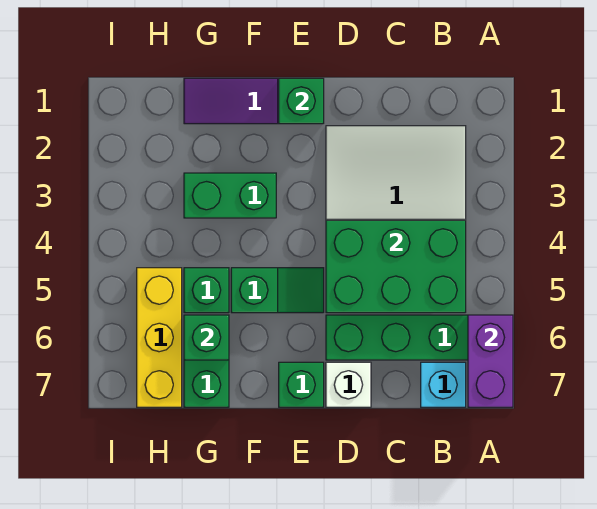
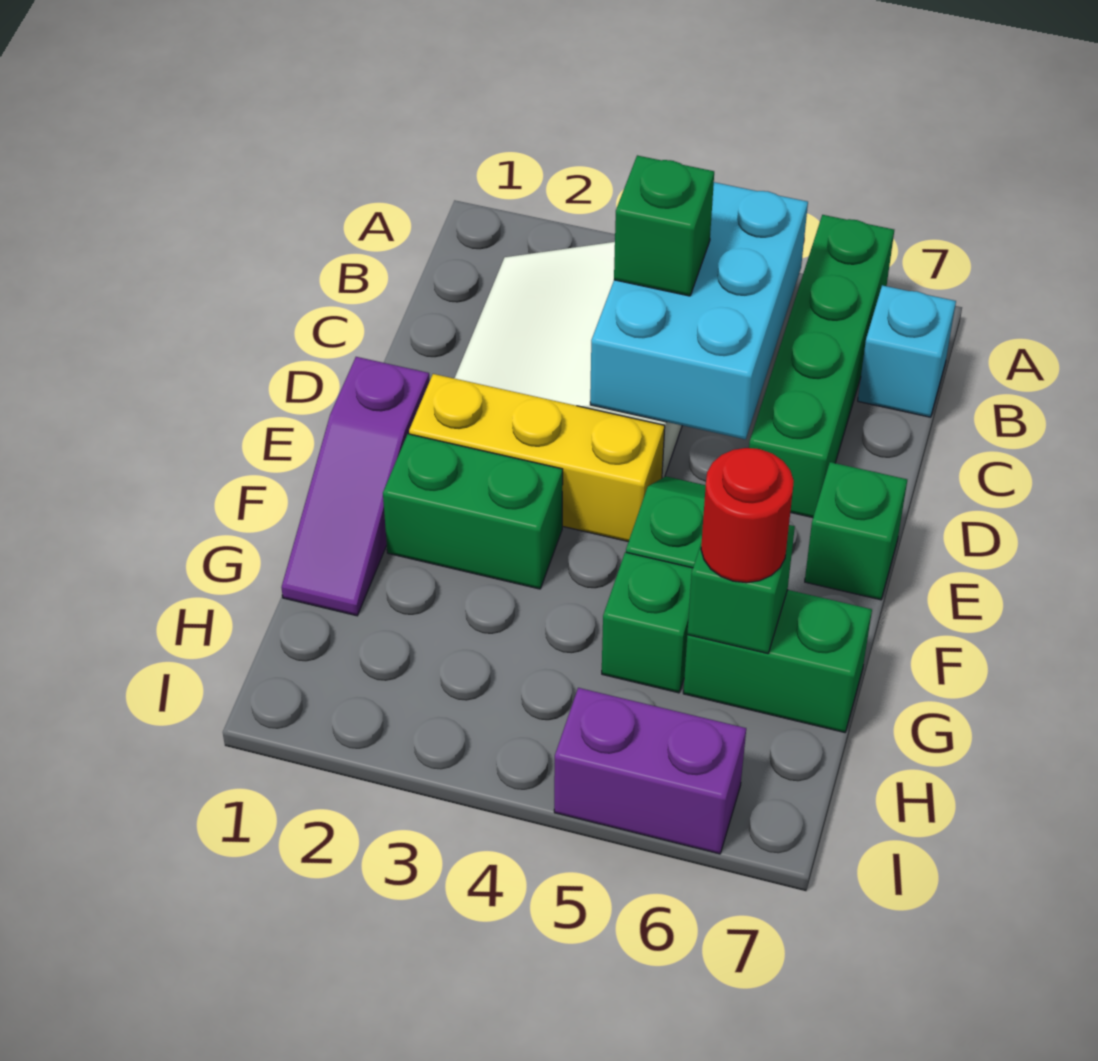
purple brick A6:A7 level 2 -> purple brick I5:I6 level 1
green brick B4:D5 level 2 -> cyan brick B4:D5 level 2
white brick D7 level 1 -> none
green brick E1 level 2 -> green brick C4 level 3
green brick F3:G3 level 1 -> green brick F2:F3 level 1
none -> red round brick G6 level 3
yellow brick H5:H7 level 1 -> yellow brick E2:E4 level 1

